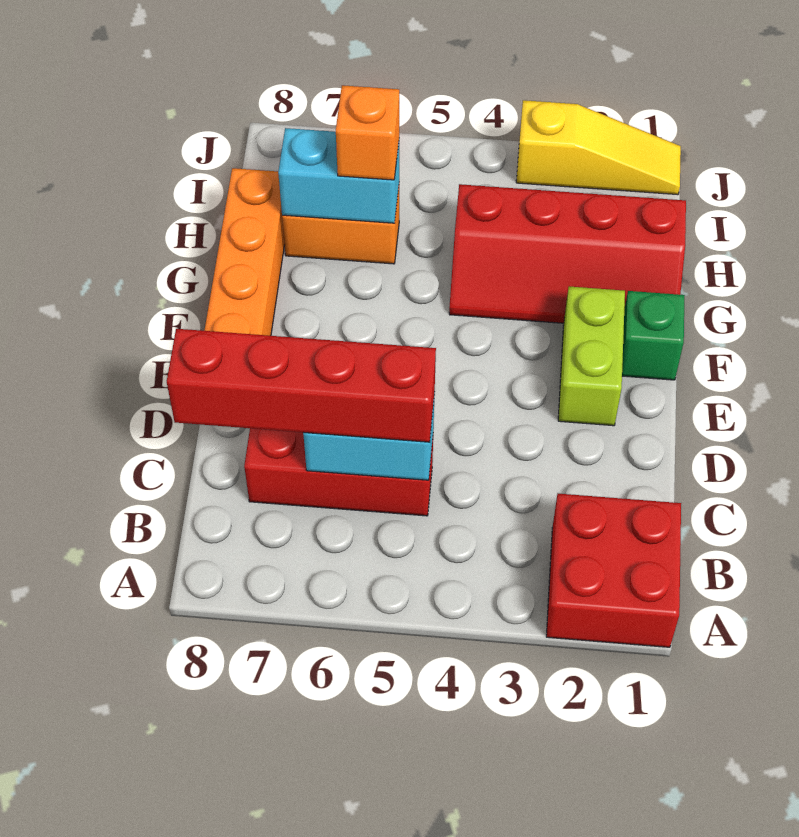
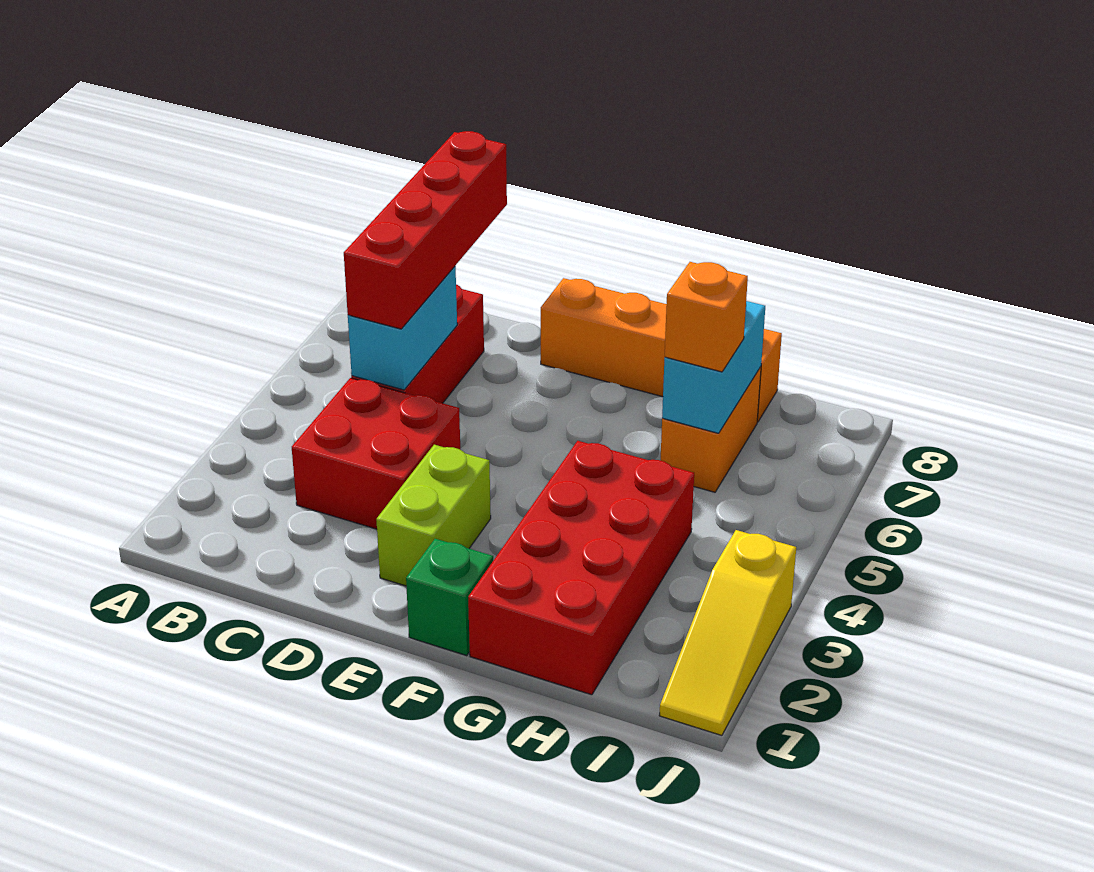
red brick A1:B2 level 1 -> red brick C3:D4 level 1
lime brick E2:F2 level 1 -> lime brick E2:E3 level 1
red slope G1:H4 level 1 top H -> red brick G1:H4 level 1

